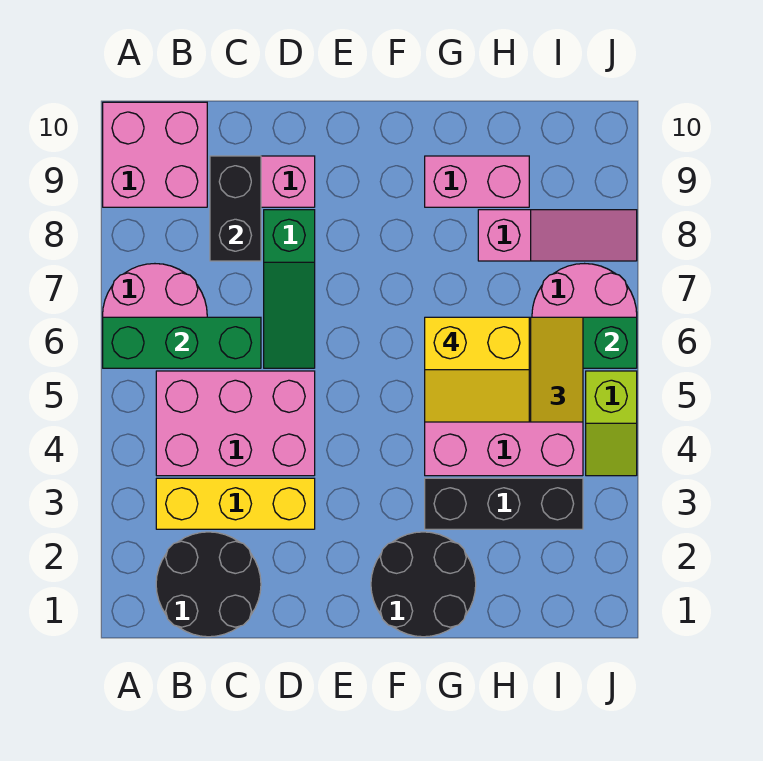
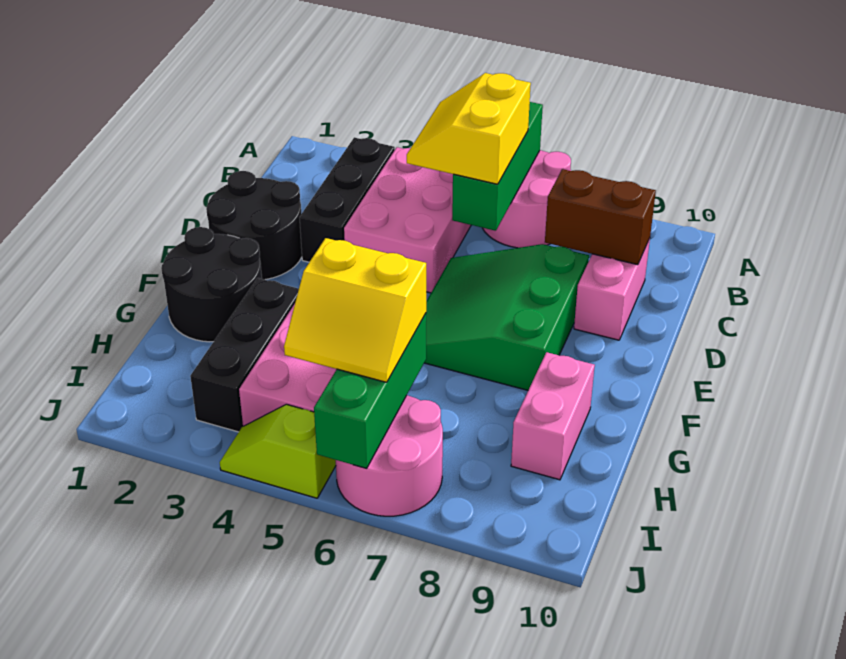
pink brick A9:B10 level 1 -> none
black round brick B1:C2 level 1 -> black round brick D1:E2 level 1
yellow brick B3:D3 level 1 -> black brick B3:D3 level 1
black brick C8:C9 level 2 -> brown brick C8:C9 level 2
green slope D6:D8 level 1 top 8 -> green slope D6:F8 level 1 top 8
yellow slope G5:H6 level 4 top 6 -> yellow slope B5:C6 level 3 top 6
pink slope H8:J8 level 1 top H -> none

